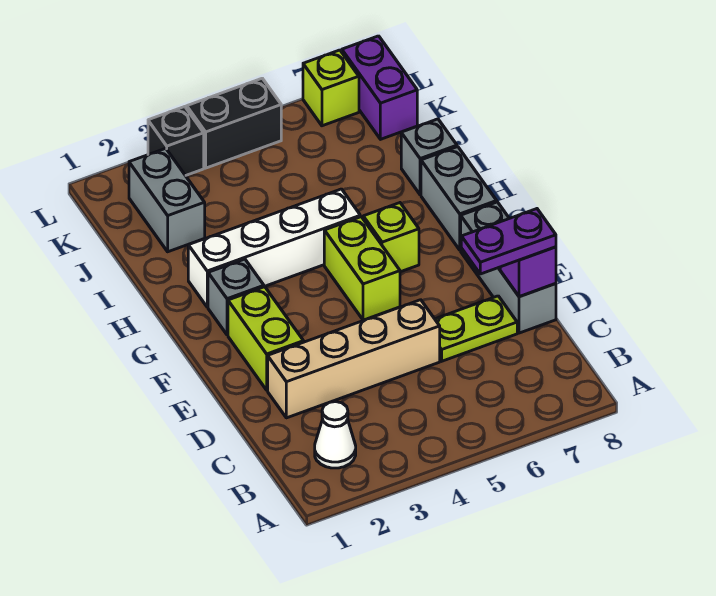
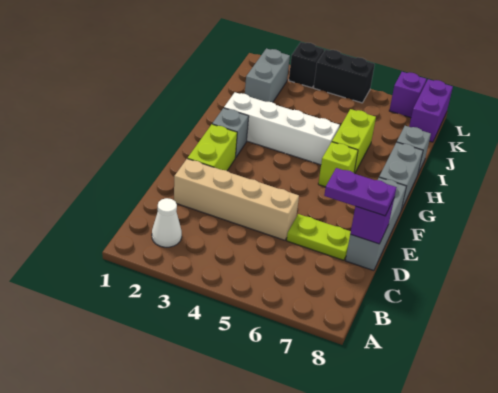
lime brick F5:G5 level 1 -> lime brick H6:I6 level 1
lime brick L7 level 1 -> purple brick L7 level 1

